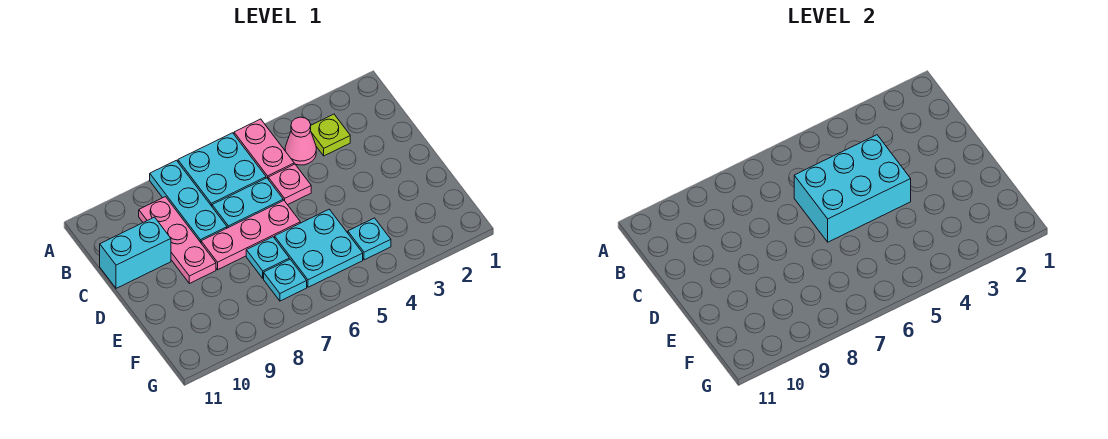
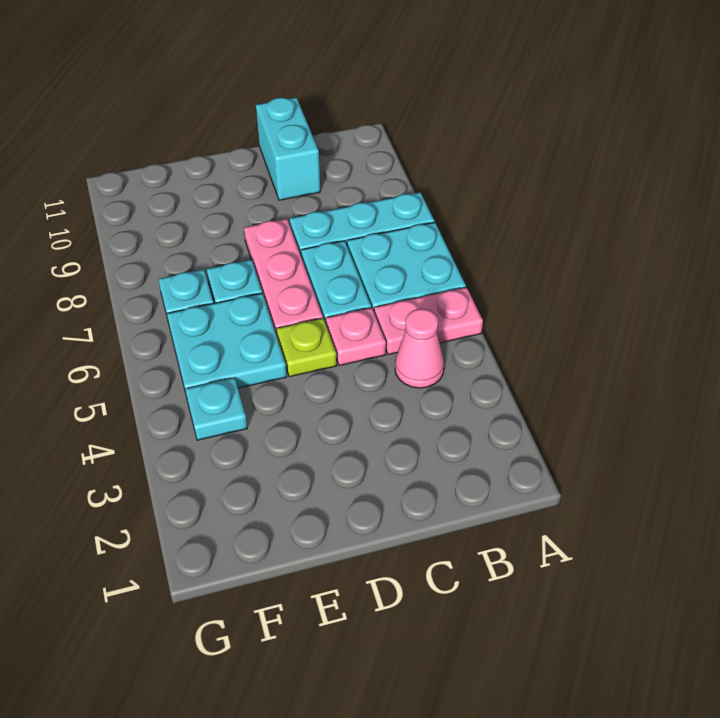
lime plate B3 level 1 -> lime plate D5 level 1
pink plate B9:D9 level 1 -> none
cyan brick C4:D6 level 2 -> none

